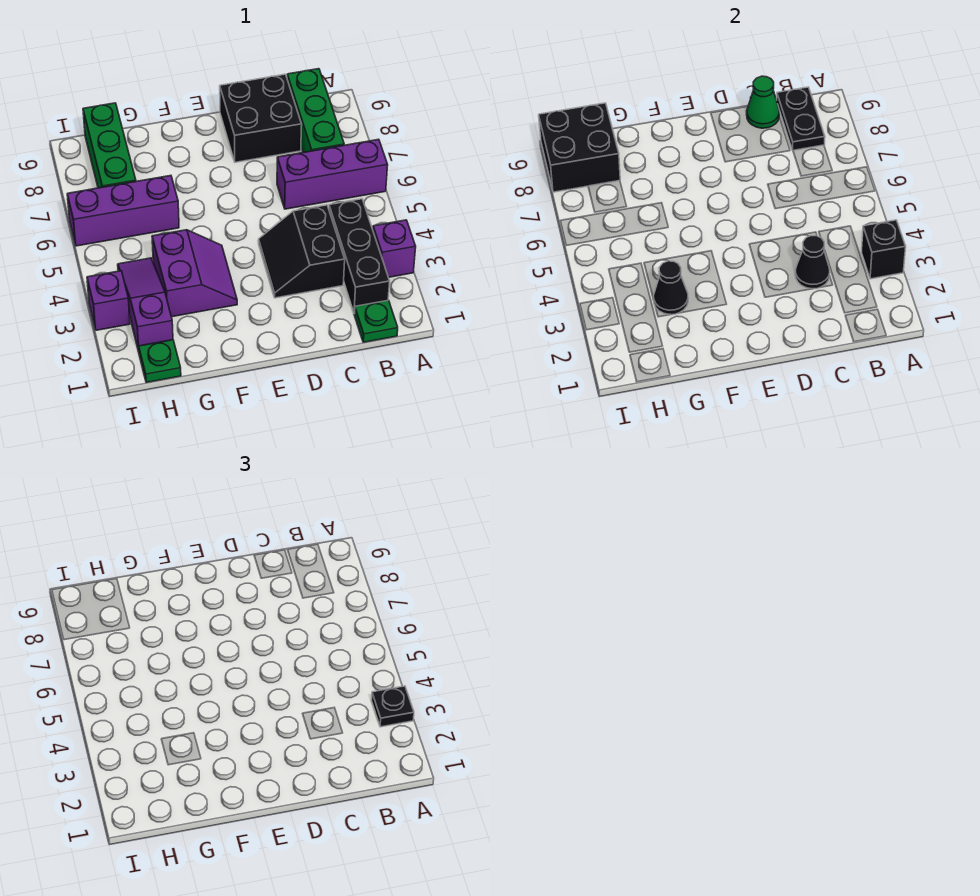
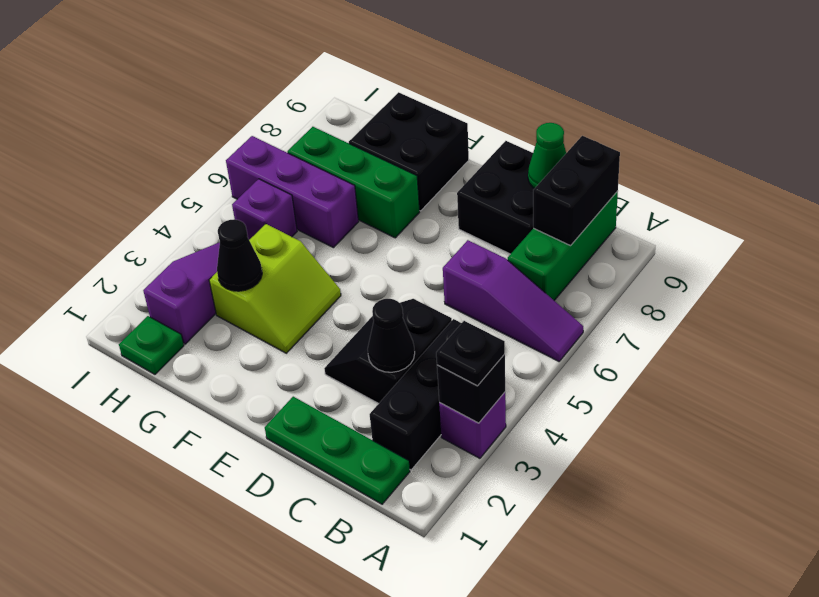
purple brick A6:C6 level 1 -> purple slope A6:C6 level 1 top C
green plate B1 level 1 -> green plate B1:D1 level 1
black plate B8:B9 level 2 -> black brick B8:B9 level 2
purple slope F3:G4 level 1 top G -> lime slope F3:G4 level 1 top G
green brick H7:H9 level 1 -> green brick F7:H7 level 1
black brick H8:I9 level 2 -> black brick F8:G9 level 1
purple brick I3 level 1 -> purple brick H5 level 1

